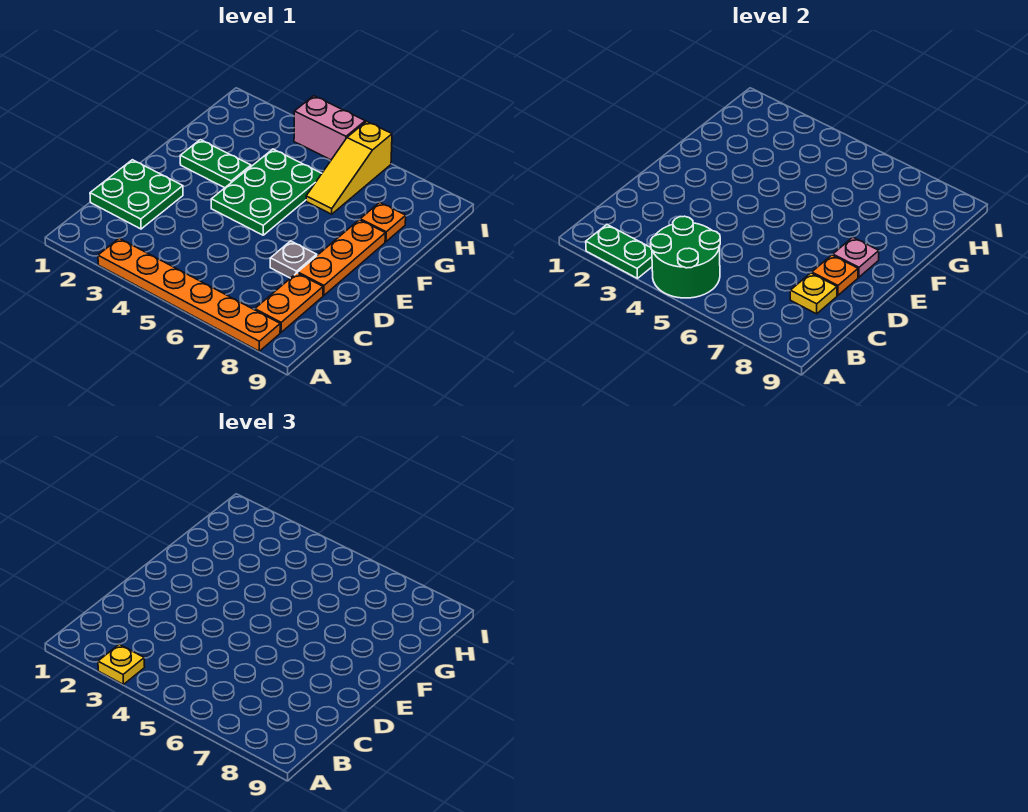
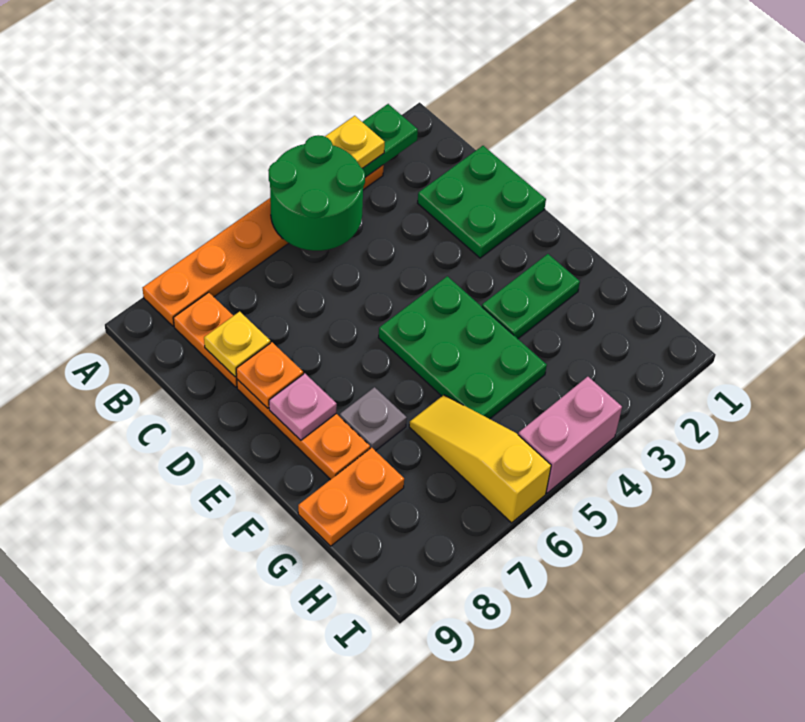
grey plate D7 level 1 -> grey plate F7 level 1
orange plate G8 level 1 -> orange plate G8:G9 level 1

